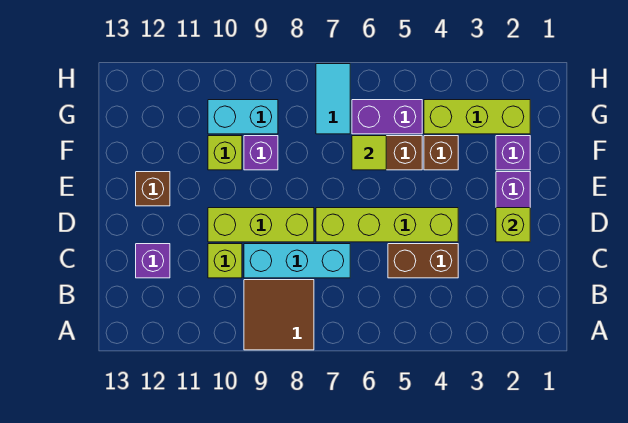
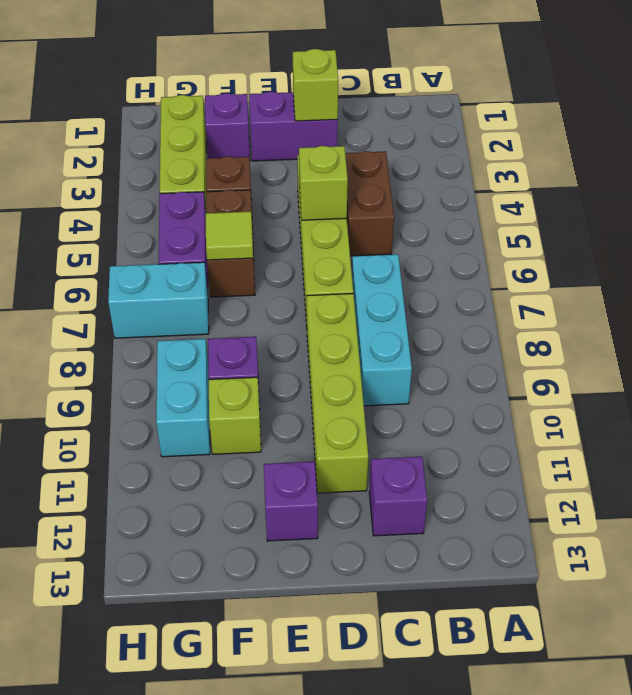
brown tile A8:B9 level 1 -> none
lime brick C10 level 1 -> lime brick D5 level 2
lime brick D8:D10 level 1 -> lime brick D8:D11 level 1
brown brick E12 level 1 -> purple brick E12 level 1
cyan tile G7:H7 level 1 -> cyan brick G7:H7 level 1

